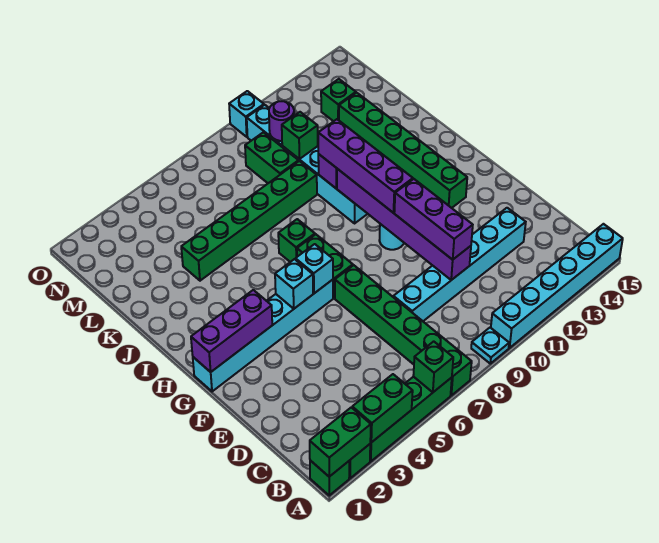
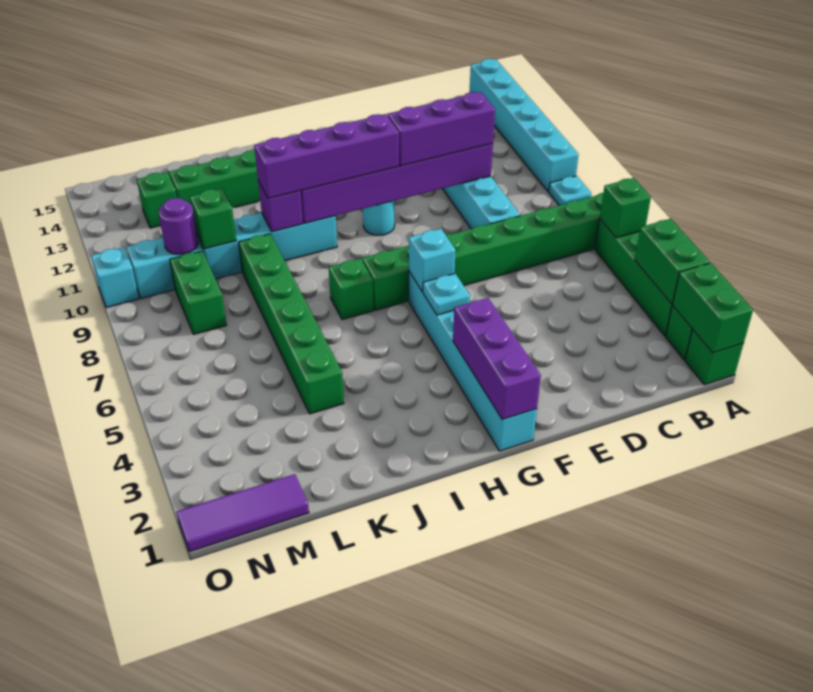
cyan brick G5 level 2 -> cyan plate G5 level 2
green brick L9:M9 level 1 -> green brick M8:M9 level 1
none -> purple tile M1:O1 level 1

